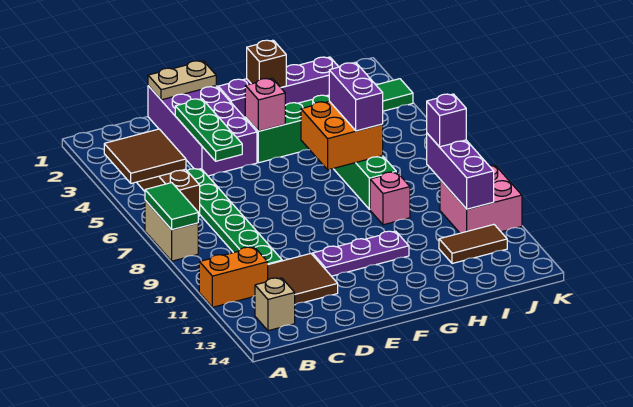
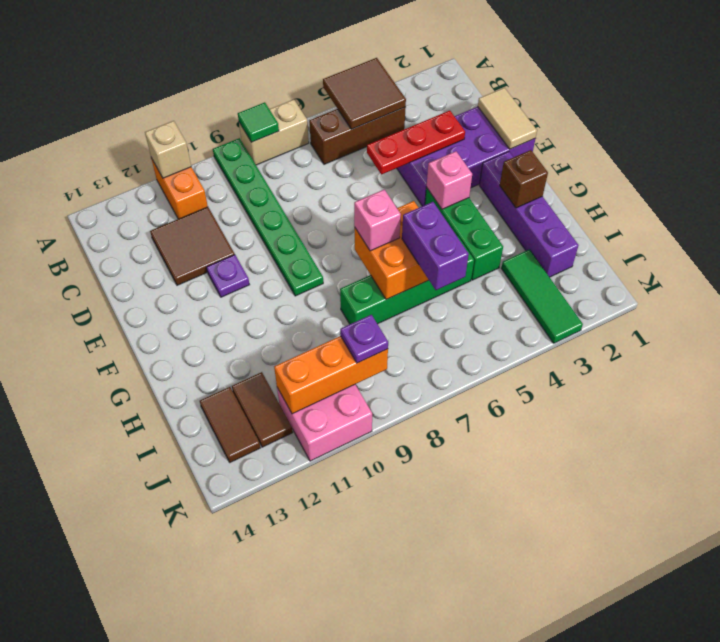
green tile A7:A8 level 2 -> green tile A8 level 2
tan brick B13 level 1 -> tan brick A11 level 2
green plate C5:C10 level 1 -> green plate A9:F9 level 1
tan plate D1:E1 level 2 -> tan tile D1:E1 level 2
green plate D3:D5 level 2 -> red plate D3:D5 level 2
purple plate E11:G11 level 1 -> purple plate E11 level 1
purple brick H6:H7 level 3 -> purple brick H6:I6 level 3
pink brick H9 level 1 -> pink brick G7 level 3
none -> brown tile I13:J13 level 1
purple brick J9:J11 level 2 -> orange brick J9:J11 level 2
purple brick J9 level 3 -> purple plate J9 level 3

